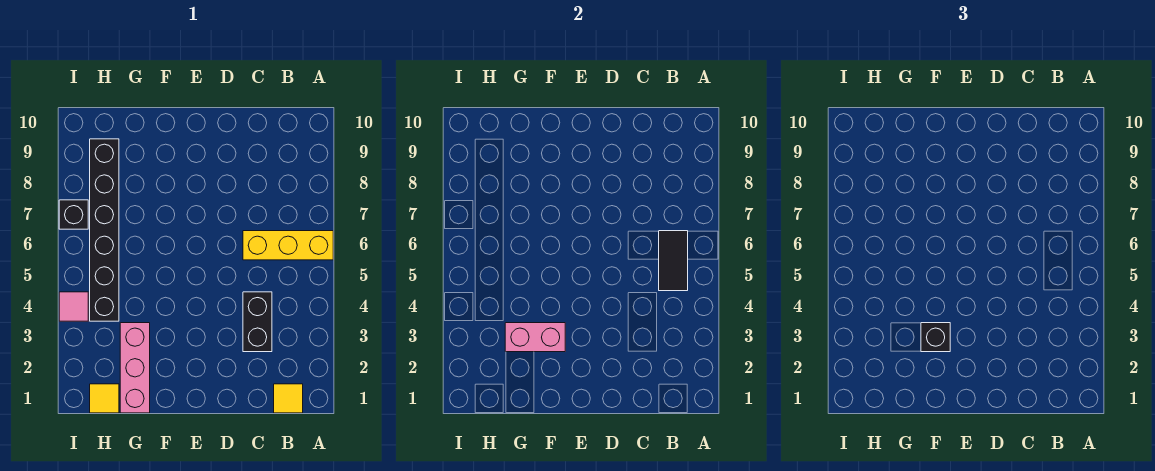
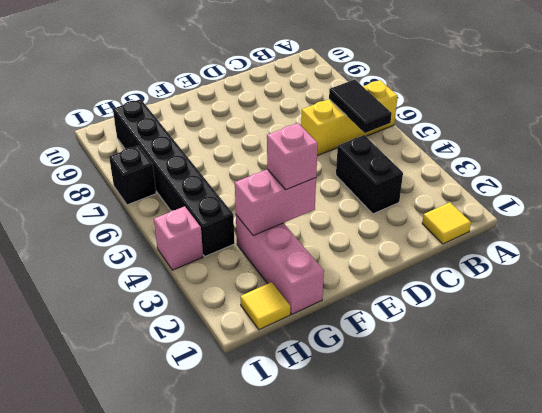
black brick F3 level 3 -> pink brick F3 level 3
pink tile I4 level 1 -> pink brick I4 level 1

